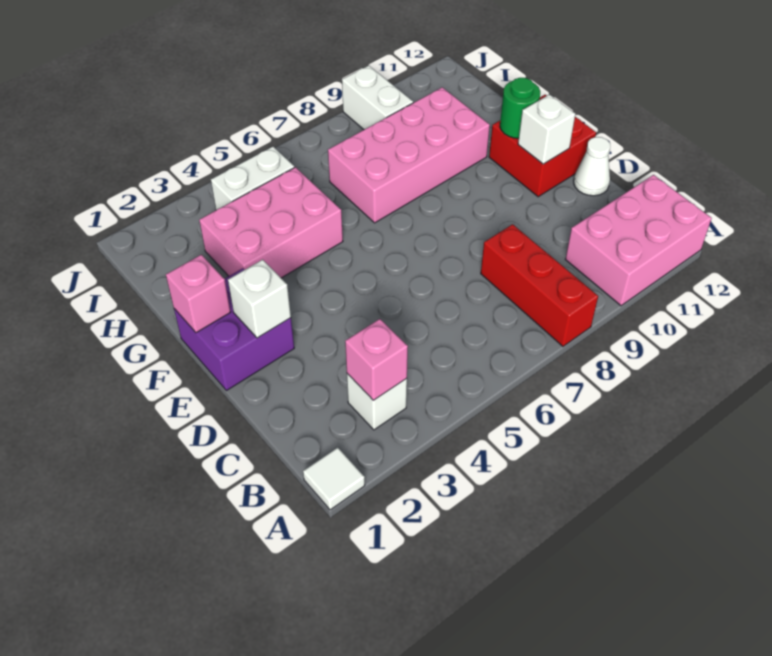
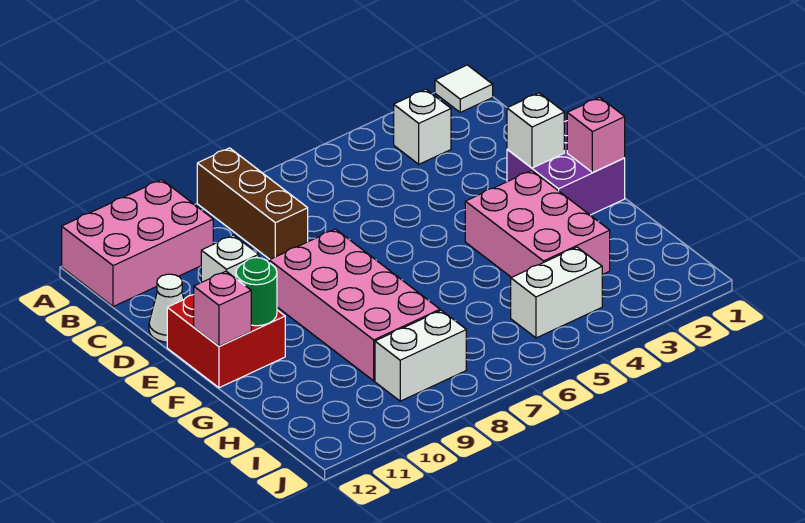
red brick A8:C8 level 1 -> brown brick A8:C8 level 1
pink brick B3 level 2 -> pink brick F12 level 2
pink brick G3:H5 level 1 -> pink brick F3:H4 level 1
pink brick G7:H10 level 1 -> pink brick E8:H9 level 1
white brick I9:J9 level 1 -> white brick I8:I9 level 1

